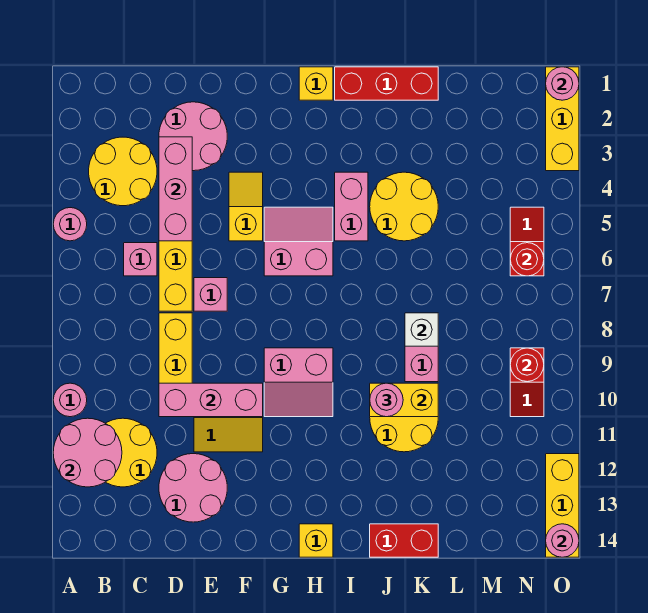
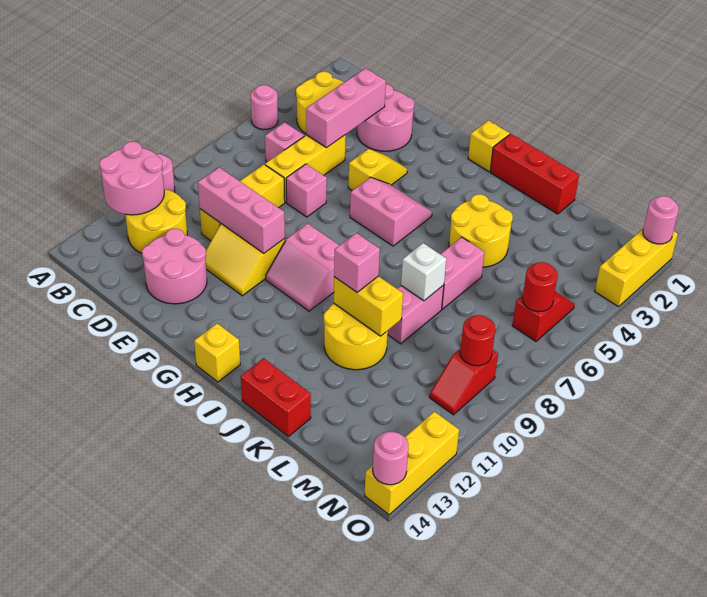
pink brick I4:I5 level 1 -> pink brick K6:K7 level 1
pink round brick J10 level 3 -> pink brick J10 level 3

